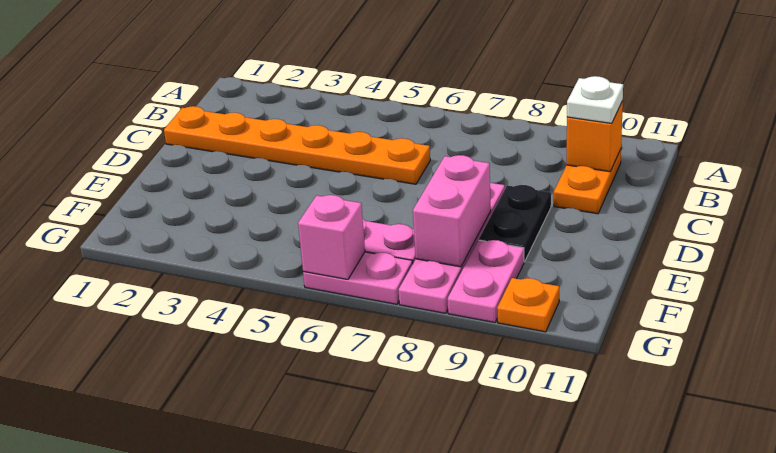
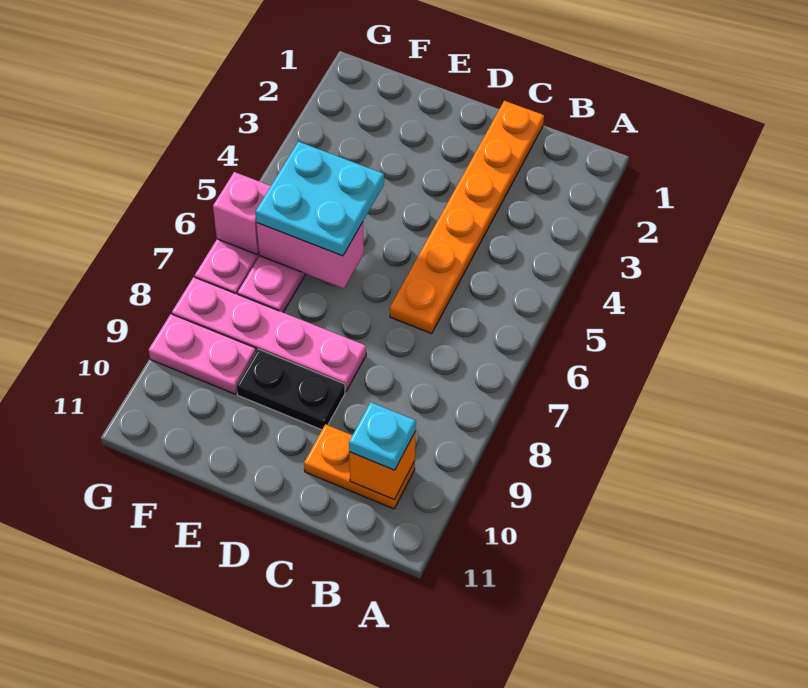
white plate B10 level 3 -> cyan plate B10 level 3
none -> cyan plate E5:F6 level 3
pink brick E8:F8 level 2 -> pink brick E6:F6 level 2
orange plate G10 level 1 -> none

